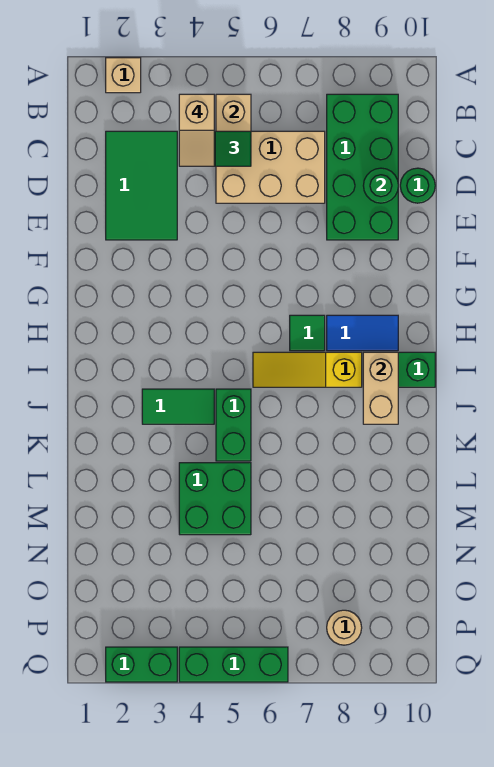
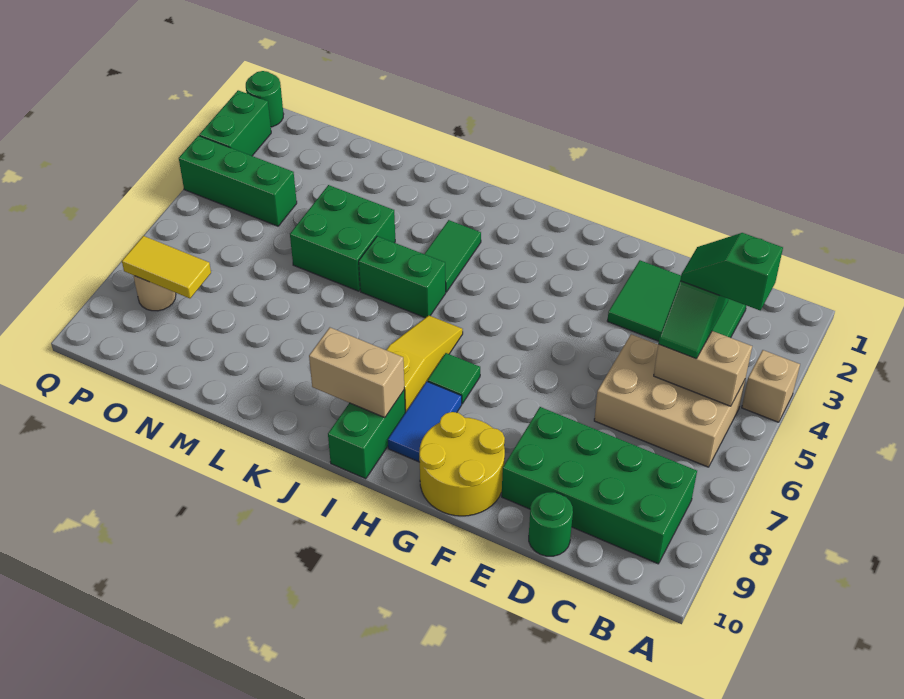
tan brick A2 level 1 -> tan brick A4 level 1
tan slope B4:C4 level 4 top B -> green slope B4:C4 level 4 top B
tan brick C5:D7 level 1 -> tan brick B5:D6 level 1
green round brick D9 level 2 -> green round brick Q1 level 1
none -> yellow round brick F9:G10 level 1
none -> yellow tile O8:P8 level 2
green brick Q4:Q6 level 1 -> green brick O4:Q4 level 1

